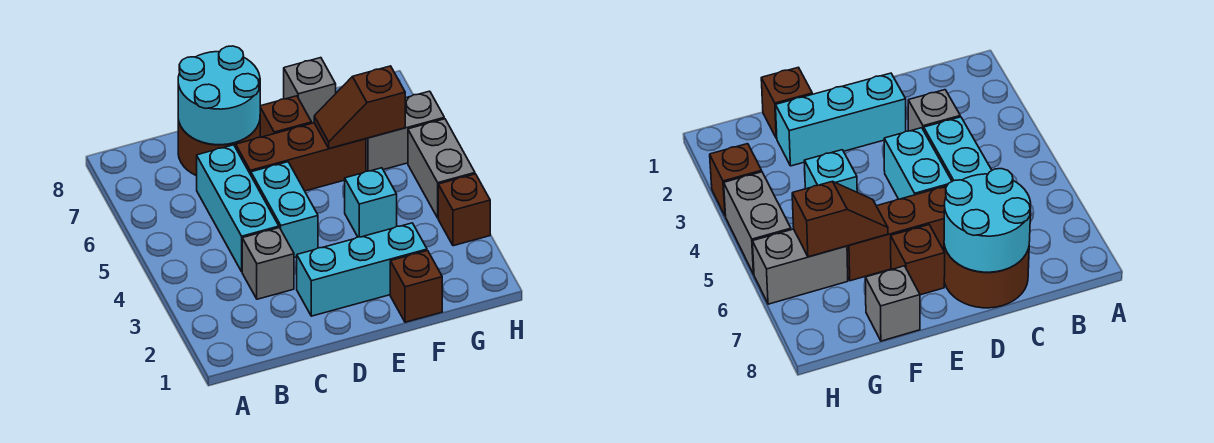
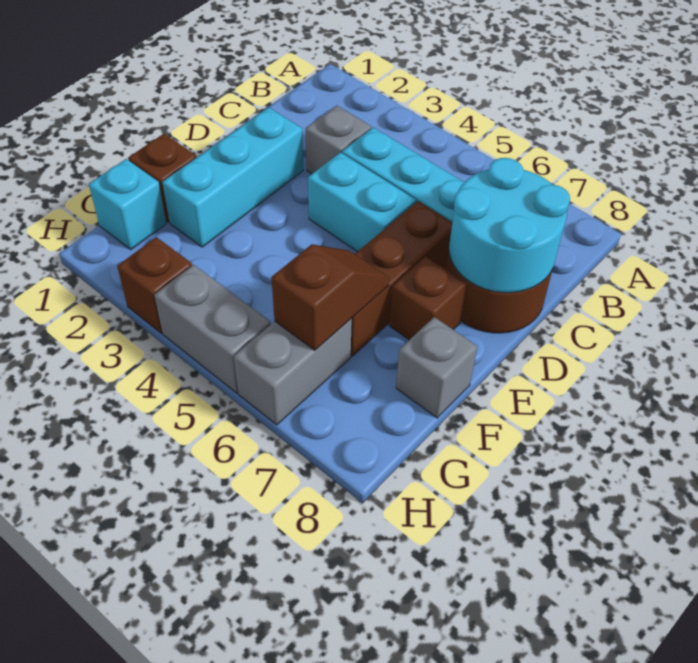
cyan brick F4 level 1 -> cyan brick G1 level 1

